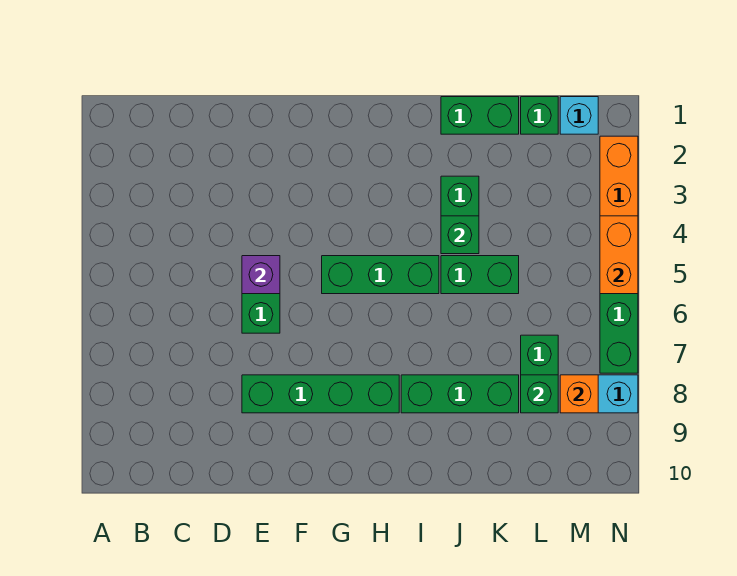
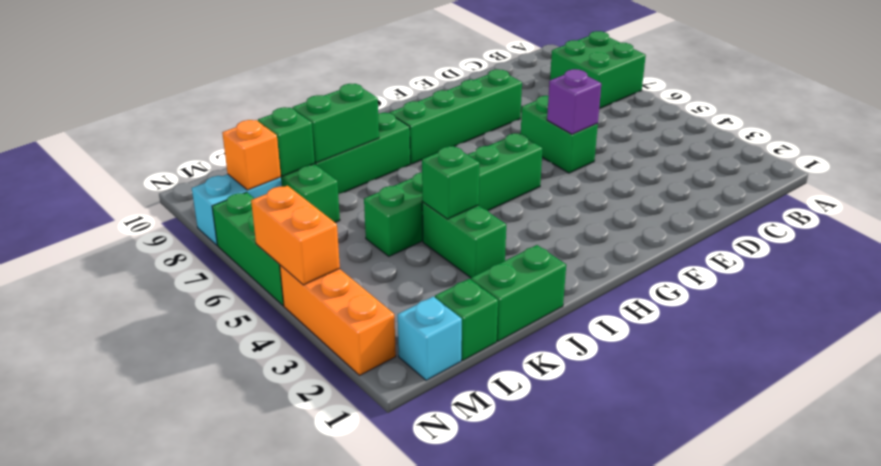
none -> green brick A7:B8 level 1
none -> green brick J8:K8 level 2

